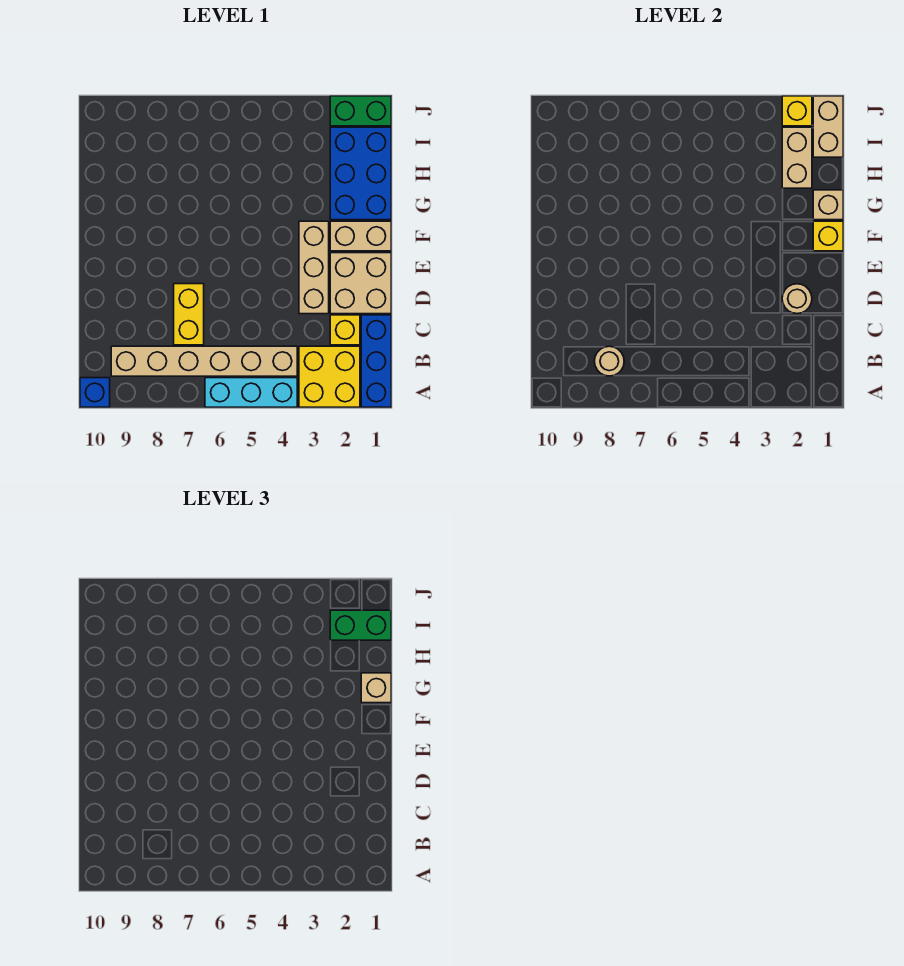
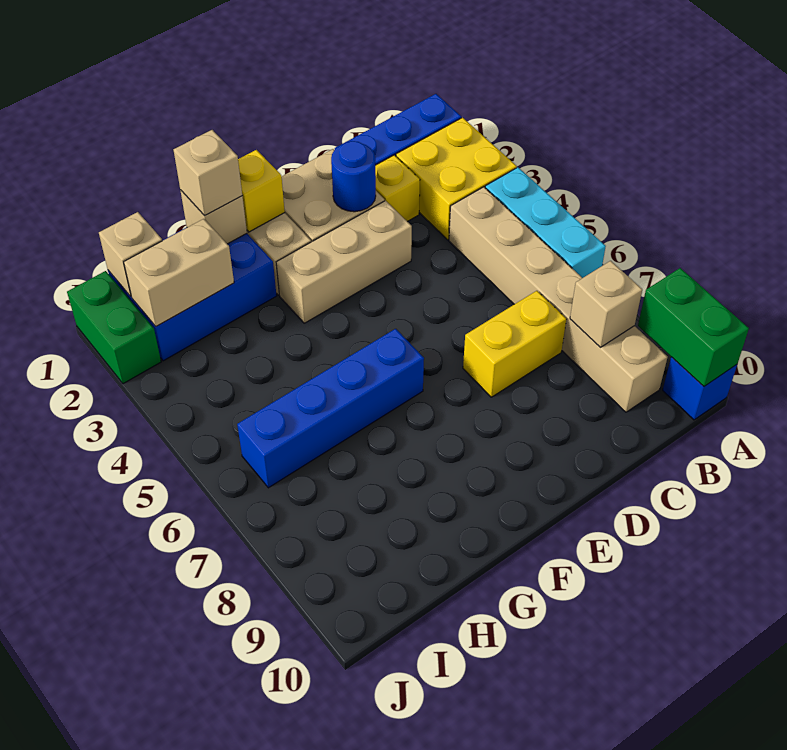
tan round brick B8 level 2 -> tan brick B8 level 2
tan round brick D2 level 2 -> blue round brick D2 level 2
none -> blue brick F6:I6 level 1
tan brick I1:J1 level 2 -> tan brick I1 level 2
green brick I1:I2 level 3 -> green brick A9:A10 level 2
yellow brick J2 level 2 -> none

